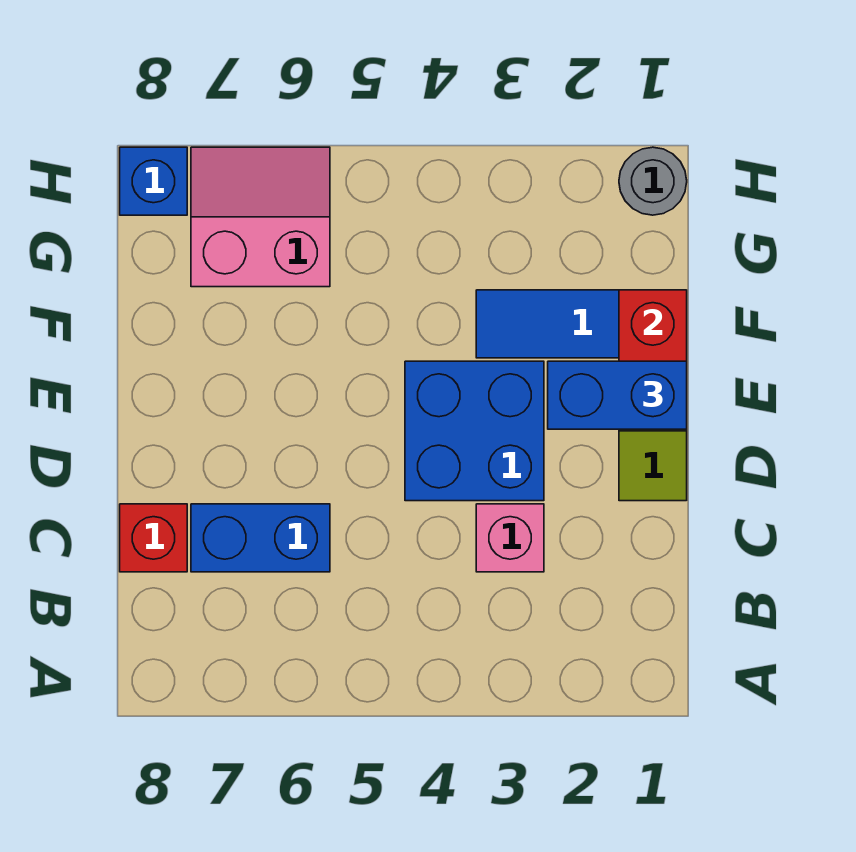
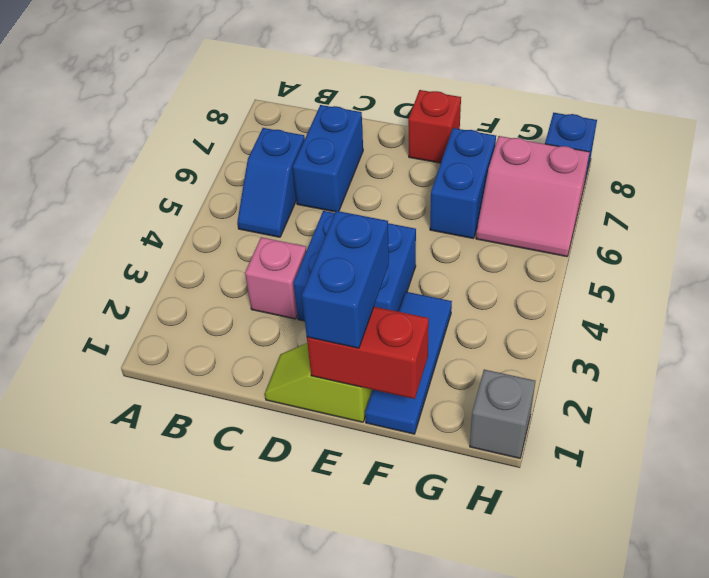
none -> blue slope B5:B6 level 1 top 6
red brick C8 level 1 -> red brick E8 level 1
none -> blue brick F6:F7 level 1
pink slope G6:H7 level 1 top G -> pink slope G6:H7 level 1 top 7
grey round brick H1 level 1 -> grey brick H1 level 1

